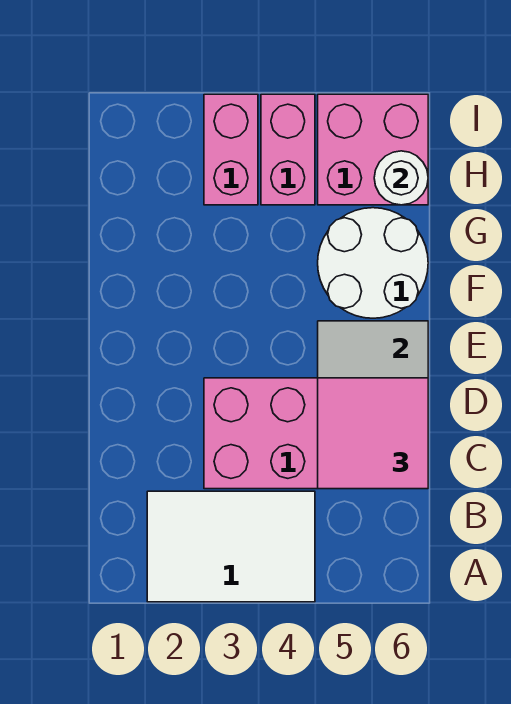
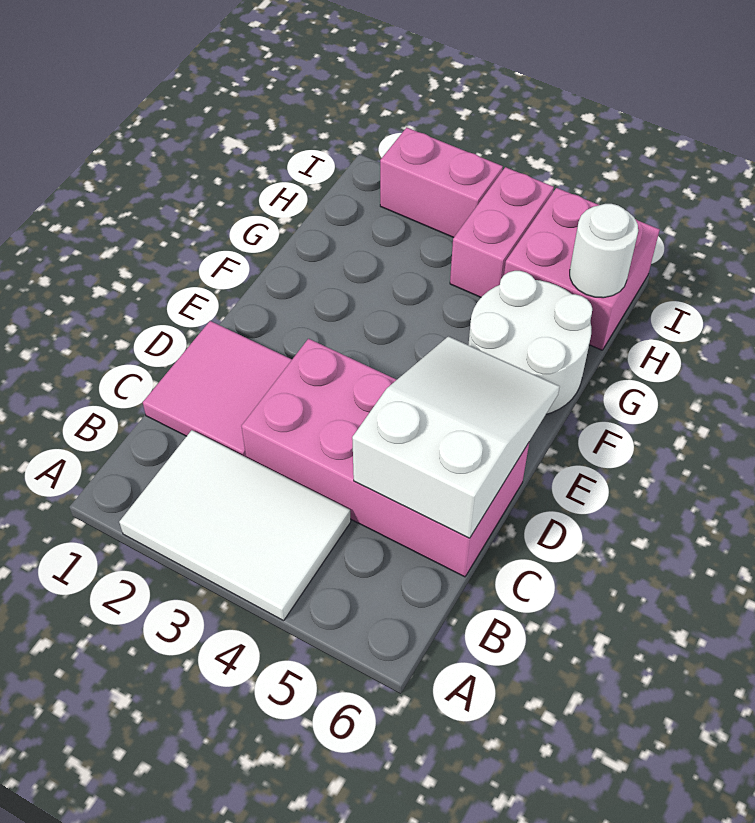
pink tile C5:D6 level 3 -> pink tile C1:D2 level 1
pink brick H3:I3 level 1 -> pink brick I2:I3 level 1

